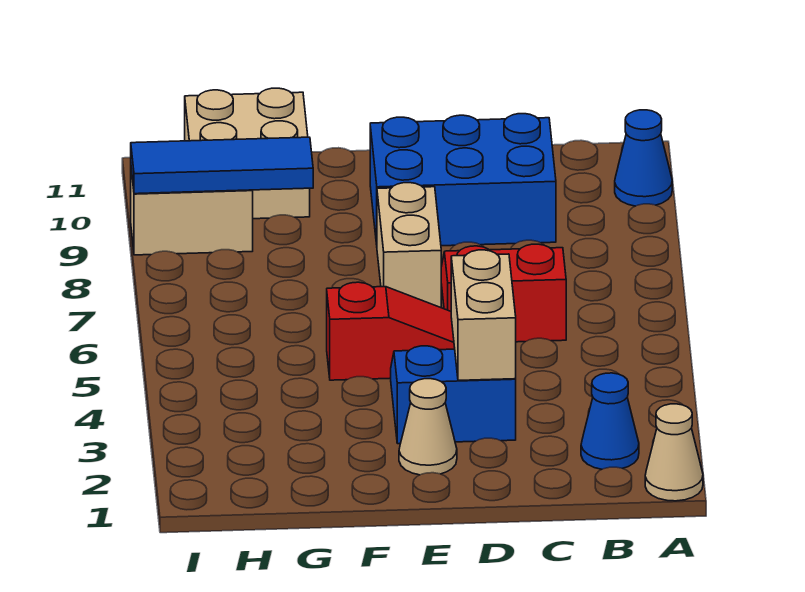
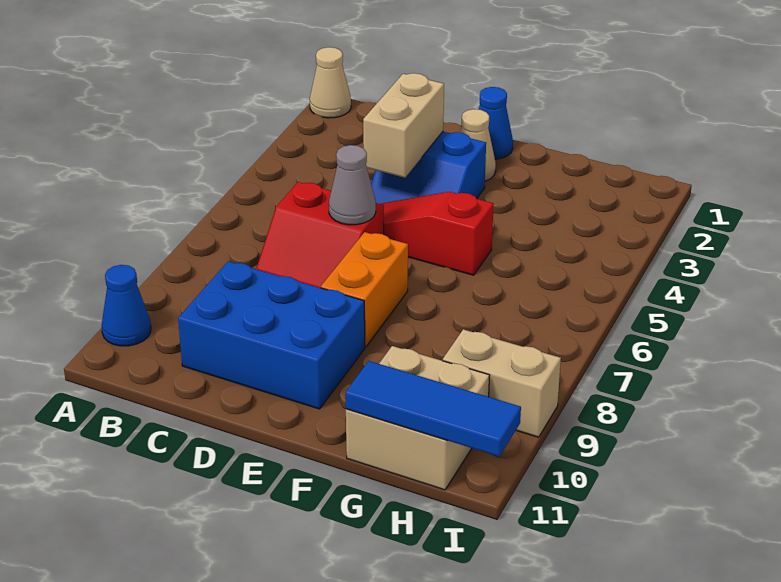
blue cone B2 level 1 -> blue cone E1 level 1
none -> grey cone D6 level 2
tan brick E7:E8 level 1 -> orange brick E7:E8 level 1
blue tile G9:I9 level 2 -> blue tile G11:I11 level 2

